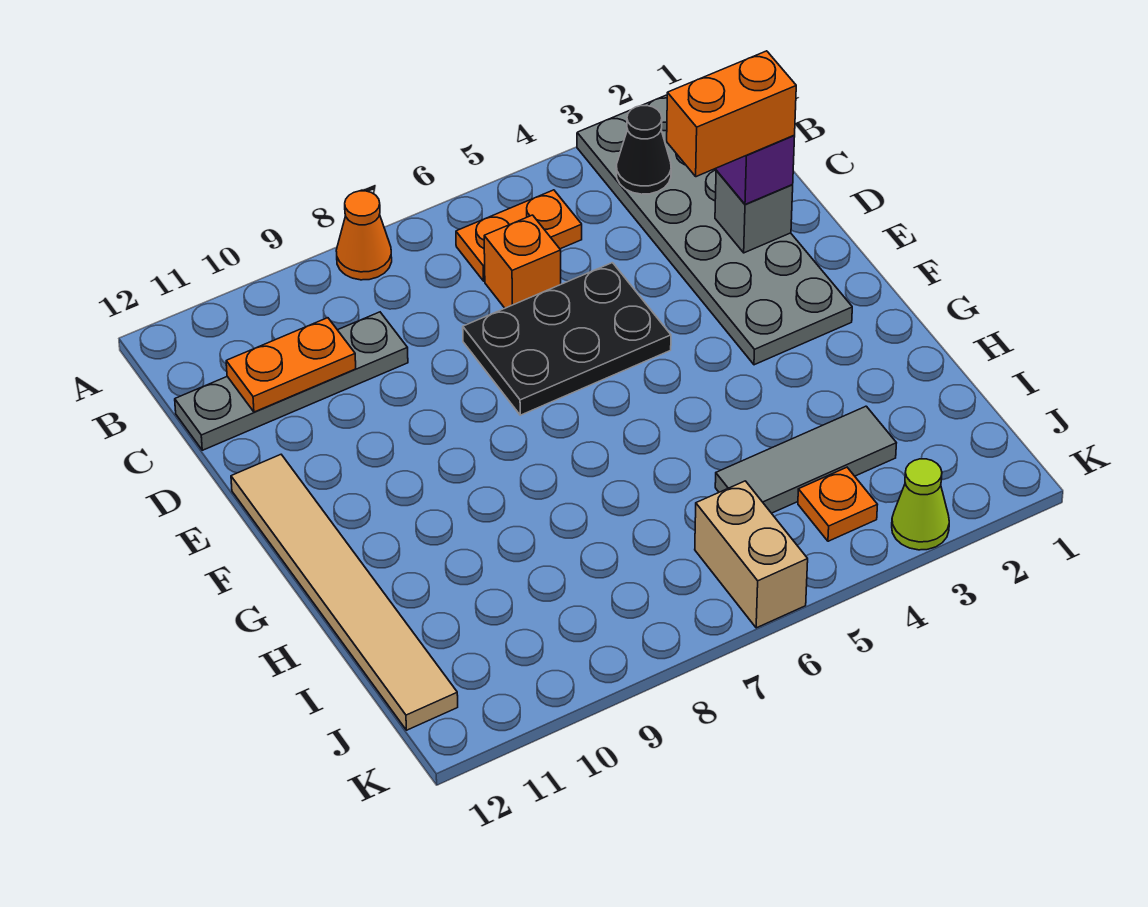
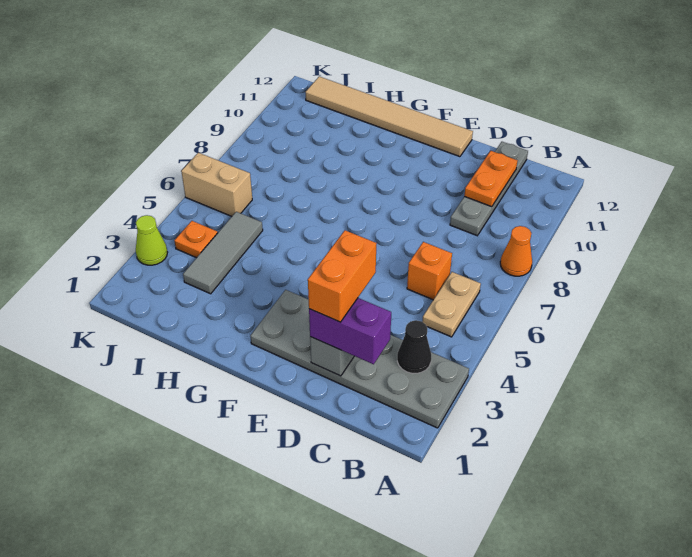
orange plate B5:B6 level 1 -> tan plate B5:B6 level 1
black plate D5:E7 level 1 -> none

